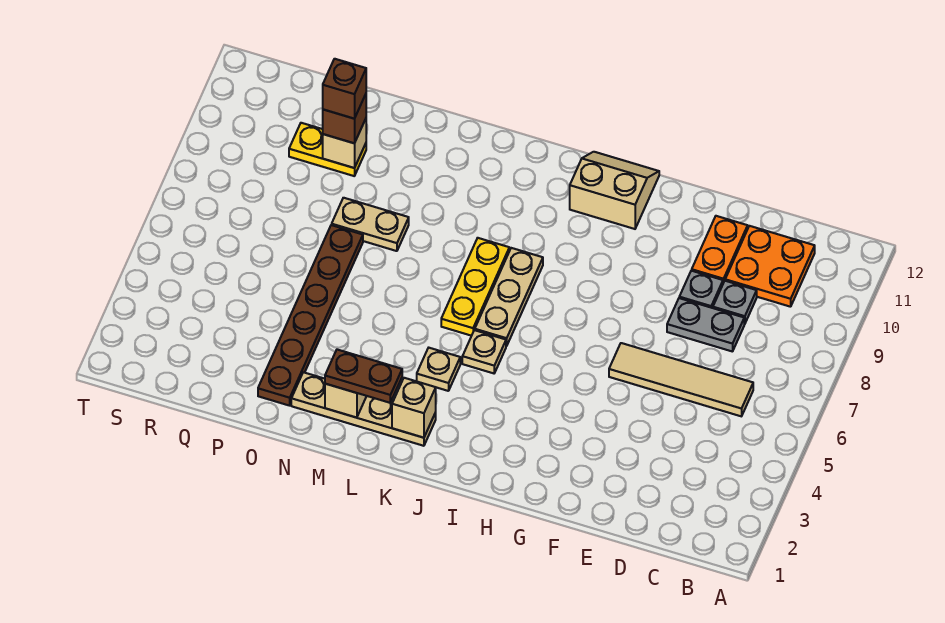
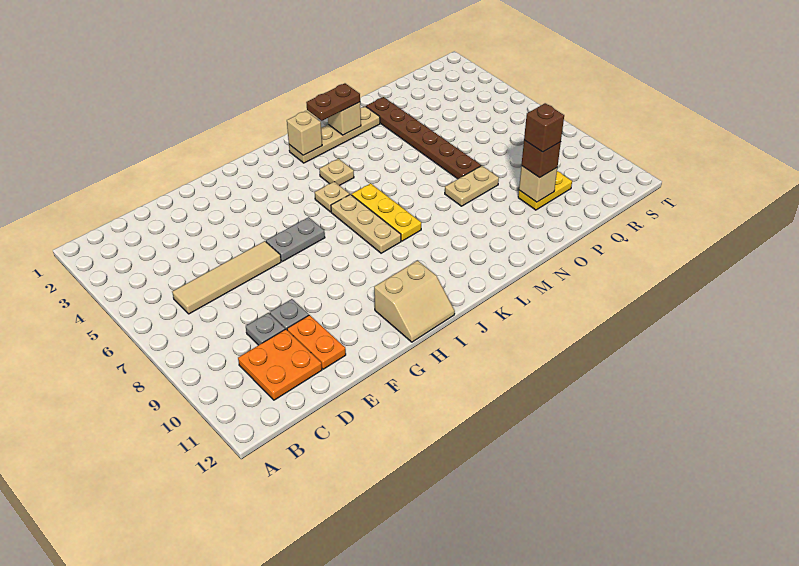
grey plate D8:E8 level 1 -> grey plate G6:H6 level 1

